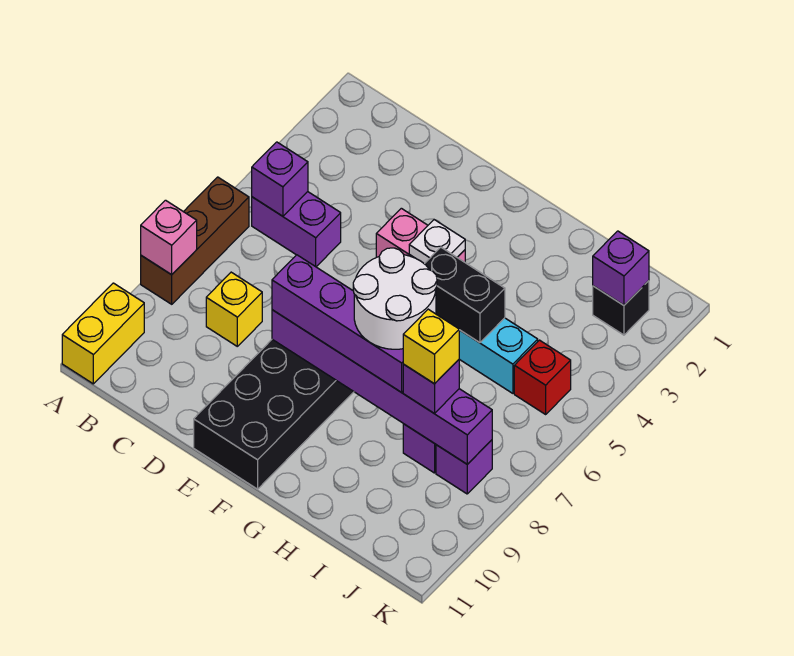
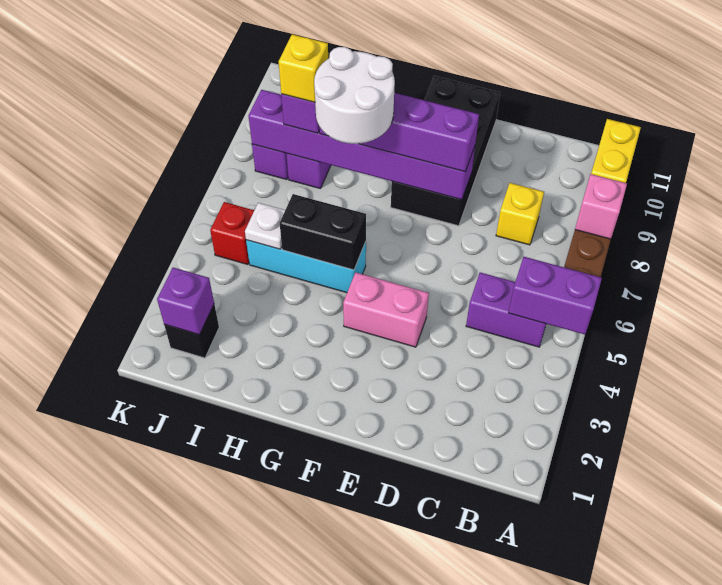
purple brick B5 level 2 -> purple brick A5:B5 level 2
white plate F4 level 2 -> white plate I5 level 2

